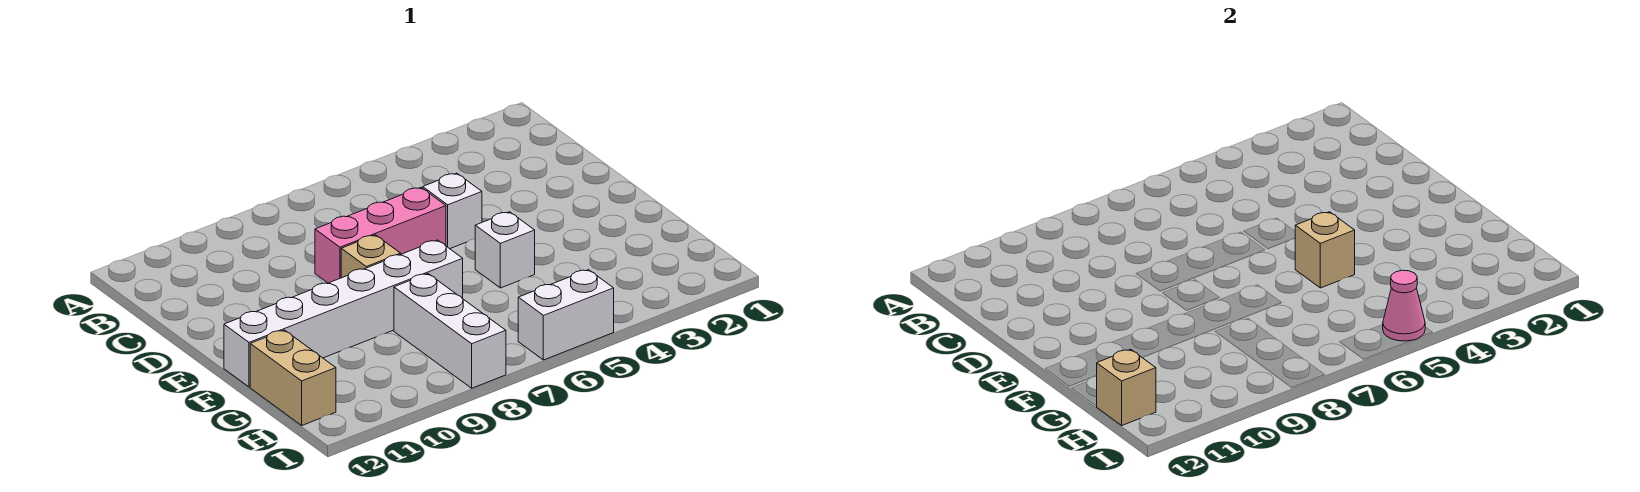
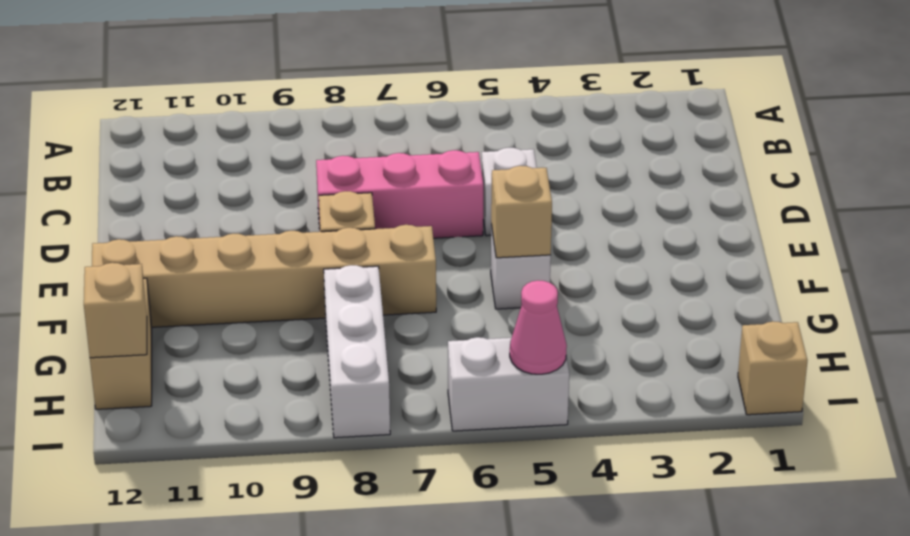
white brick F7:F12 level 1 -> tan brick F7:F12 level 1
none -> tan brick I1 level 1

